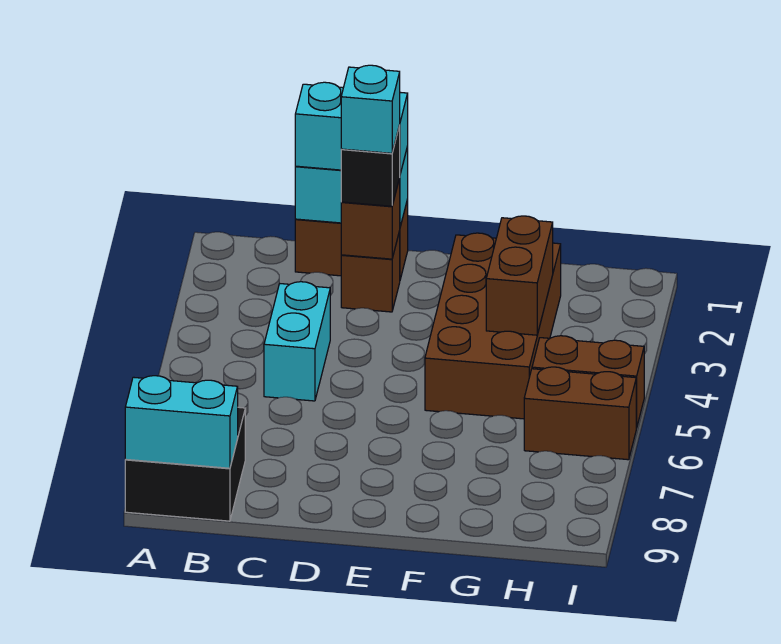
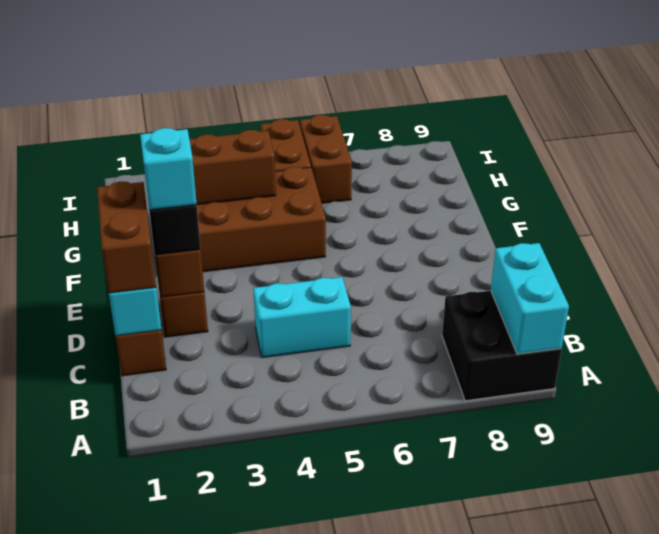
cyan brick C1:D1 level 3 -> brown brick C1:D1 level 3

